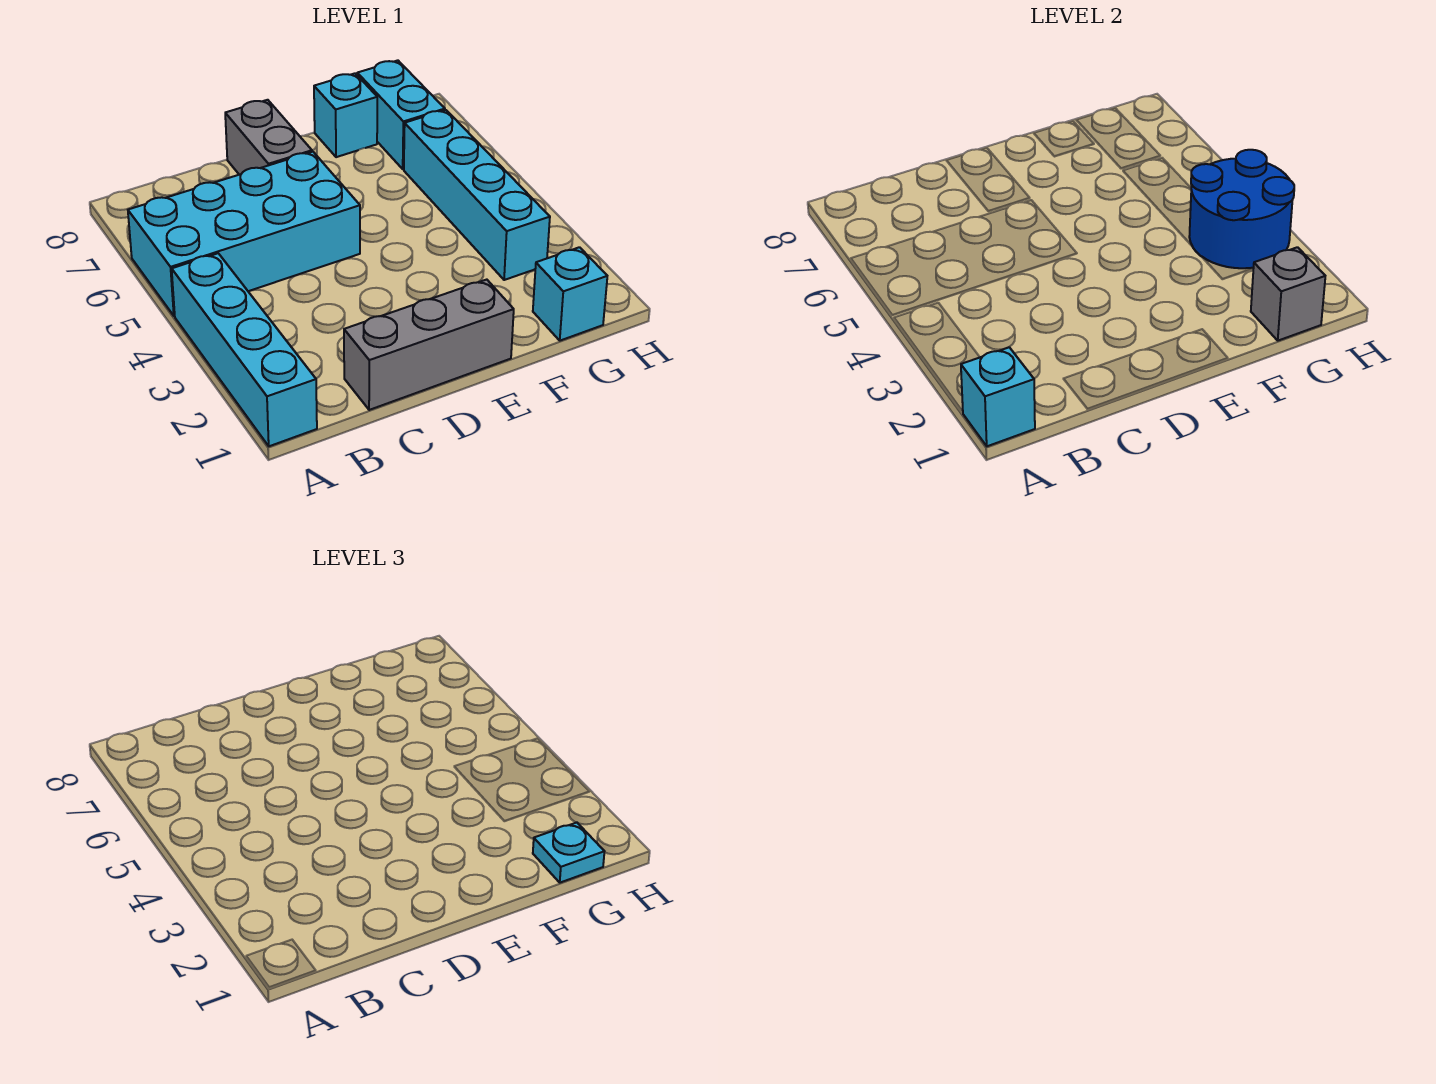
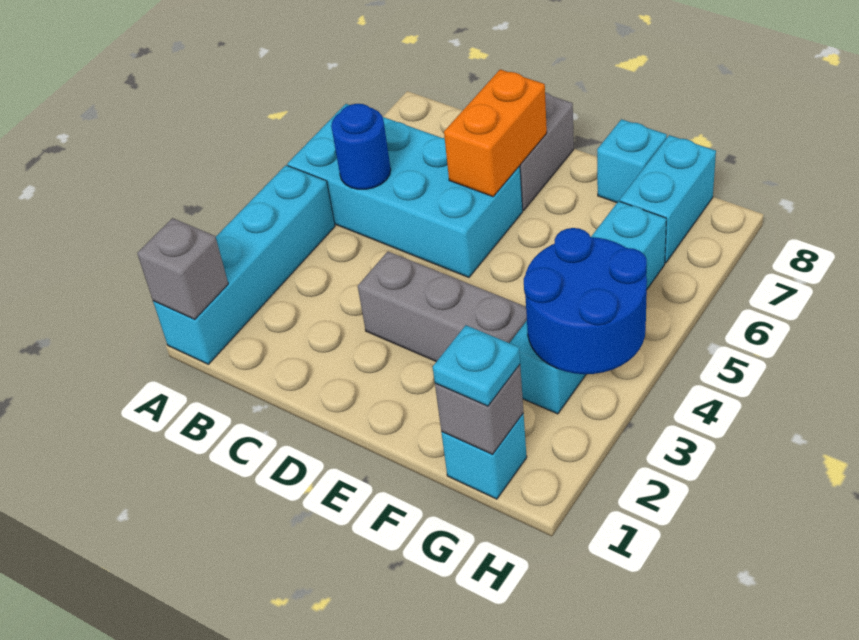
cyan brick A1 level 2 -> grey brick A1 level 2
none -> blue round brick B5 level 2
grey brick C1:E1 level 1 -> grey brick D3:F3 level 1
none -> orange brick D6:D7 level 2

